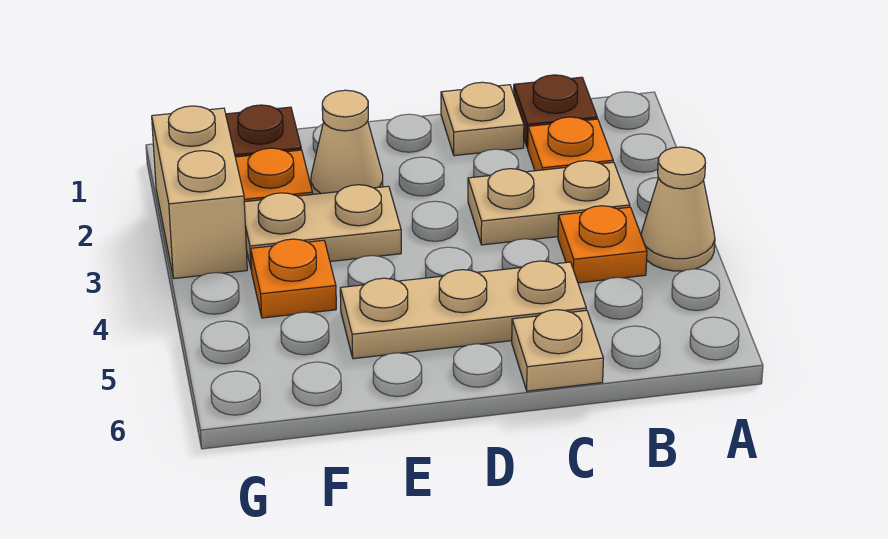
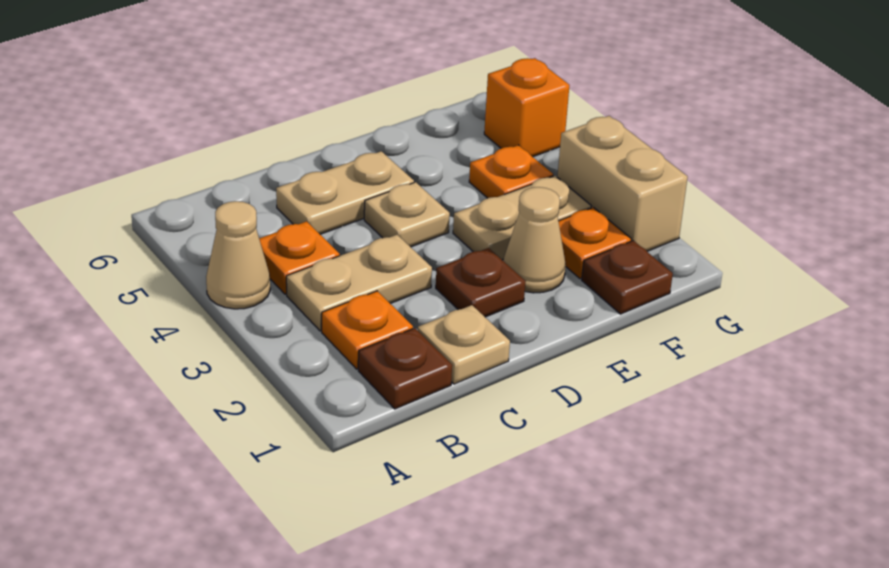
tan plate C5:E5 level 1 -> tan plate C5:D5 level 1
tan plate C6 level 1 -> tan plate D4 level 1
none -> brown plate D2 level 1
none -> orange brick G5 level 1

